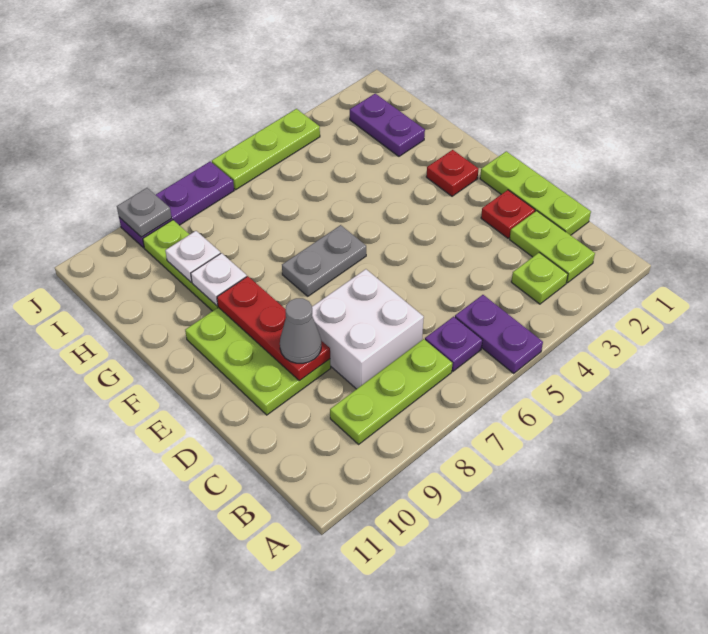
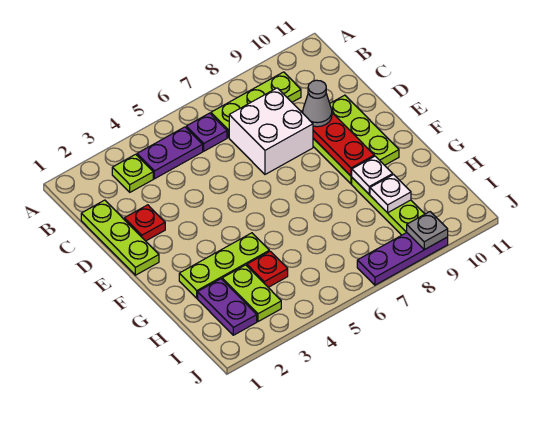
purple plate A5:B5 level 1 -> purple plate B4:B5 level 1
lime plate B2:C2 level 1 -> lime plate H3:I3 level 1
red plate F2 level 1 -> red plate H4 level 1
grey plate F6:F7 level 1 -> none
lime plate J4:J6 level 1 -> lime plate G2:G4 level 1

